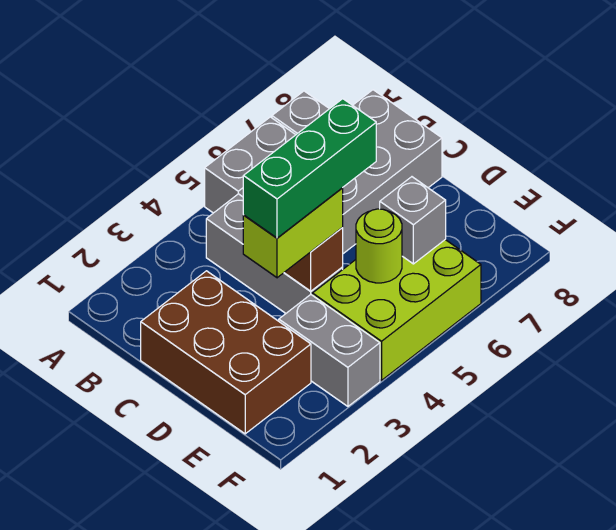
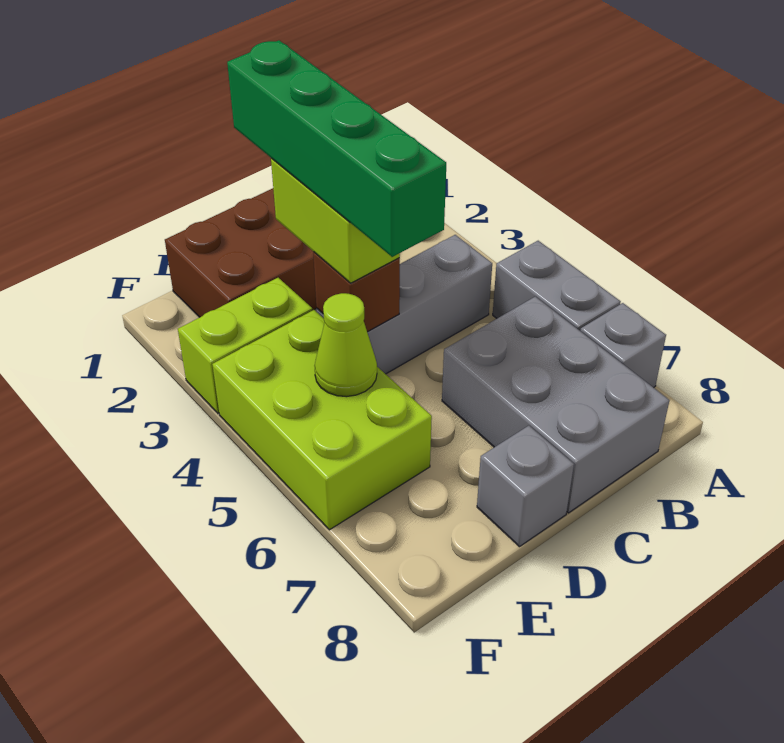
green brick D3:D5 level 4 -> green brick D2:D5 level 4
grey brick E3:F3 level 1 -> lime brick E3:F3 level 1
lime round brick E5 level 2 -> lime cone E5 level 2
grey brick E6 level 2 -> grey brick D8 level 1

